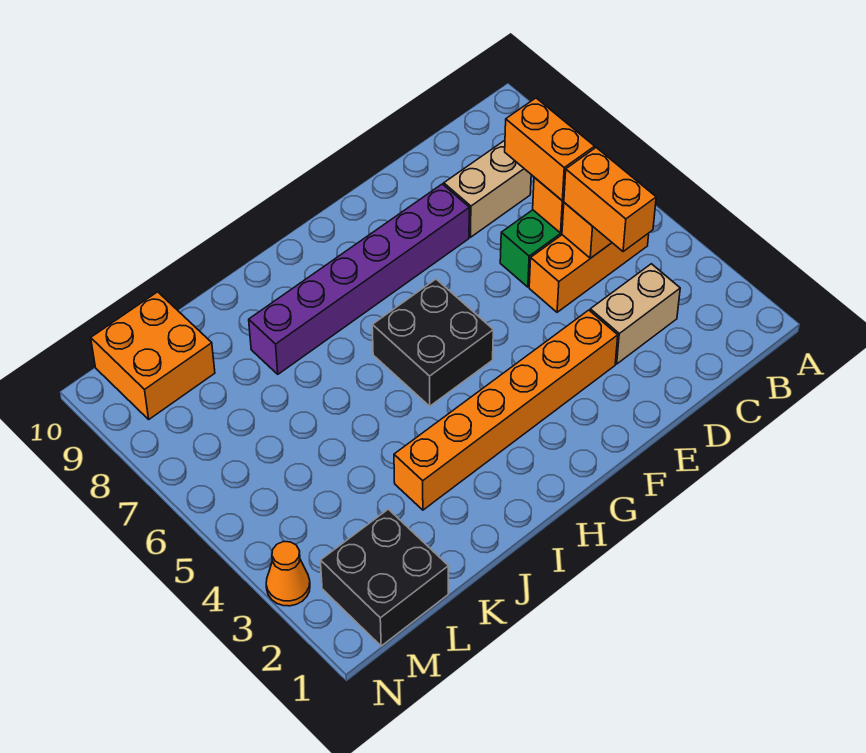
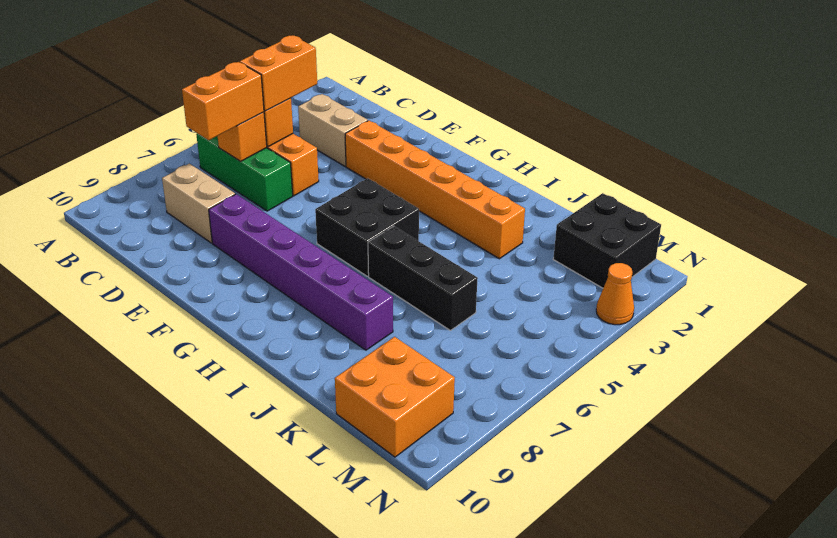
none -> black brick I6:K6 level 1

